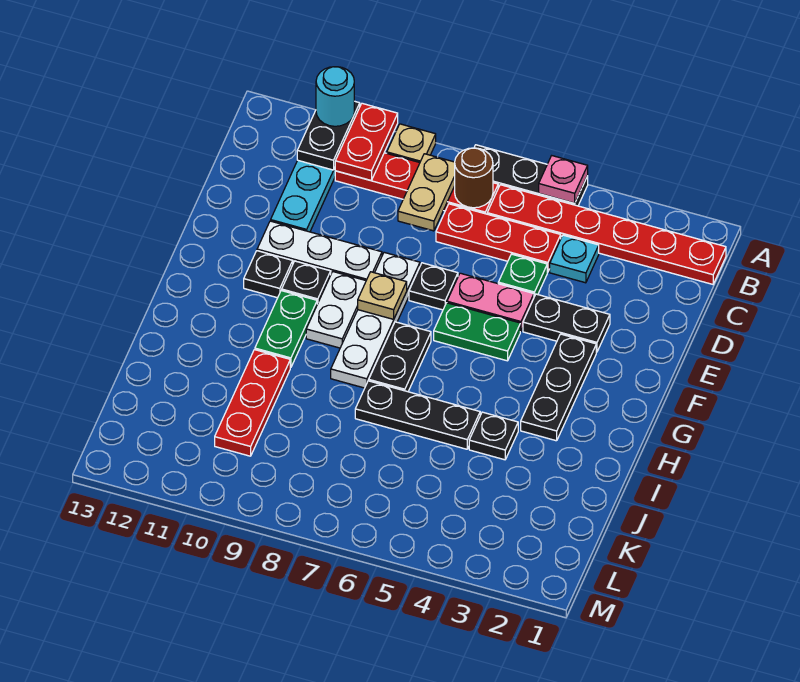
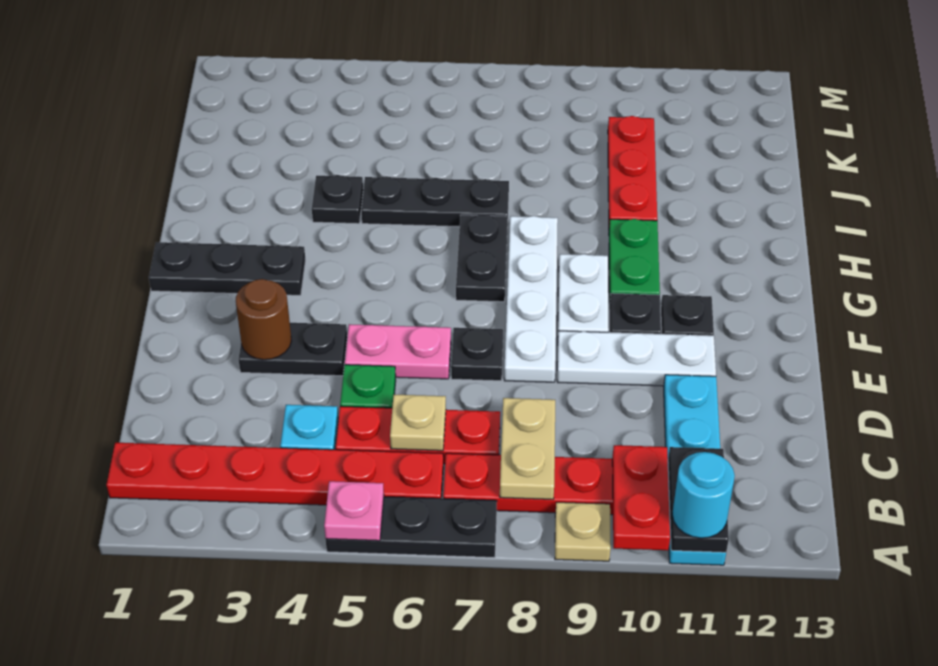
brown round brick B7 level 2 -> brown round brick E3 level 2
black plate F3:H3 level 1 -> black plate G1:G3 level 1
green plate F5:F6 level 1 -> none
tan plate F8 level 2 -> tan plate C6 level 2

